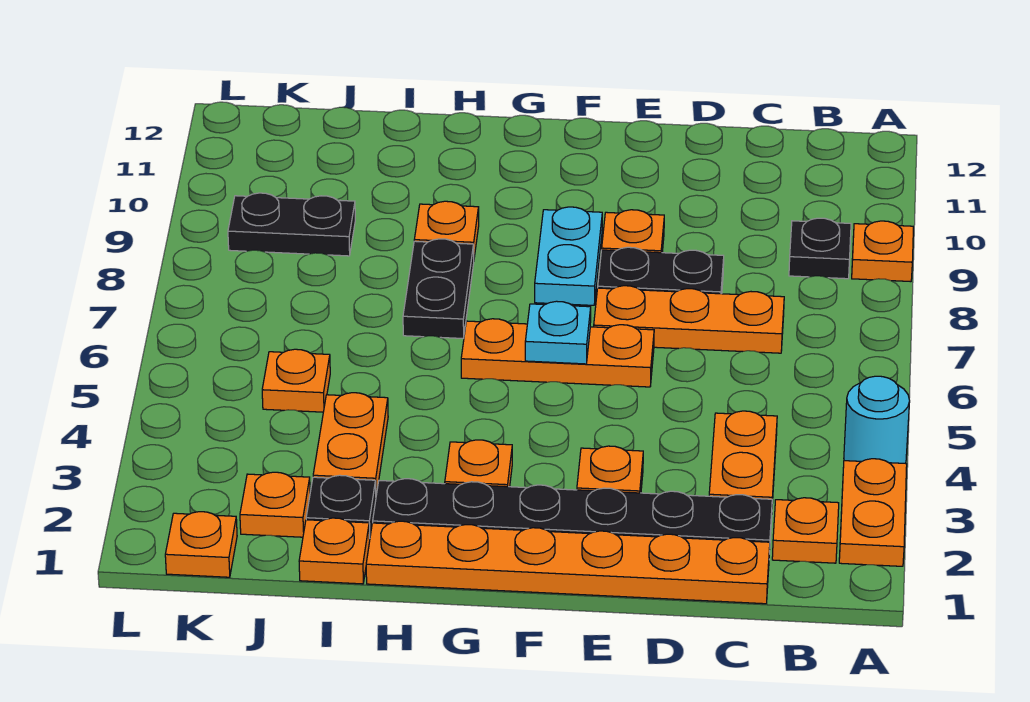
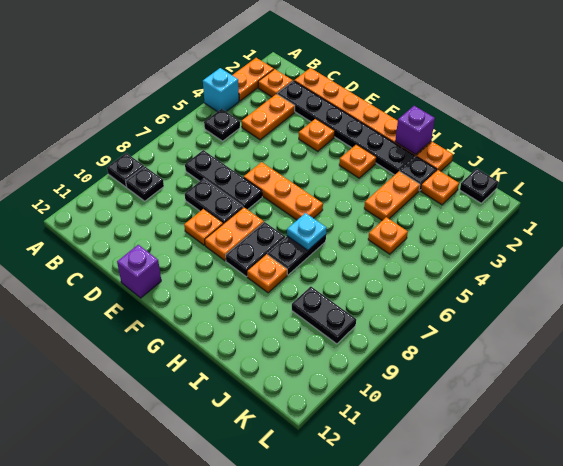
cyan round brick A4 level 1 -> cyan brick A4 level 1
orange plate A9 level 1 -> black plate A9 level 1
none -> black plate B5 level 1
orange plate C7:E7 level 1 -> black plate C7:E7 level 1
none -> purple brick E12 level 1
cyan plate F6 level 2 -> cyan plate H7 level 2
cyan plate F8:F9 level 1 -> orange plate F8:F9 level 1
none -> black plate G8:G9 level 1
none -> purple brick H1 level 2
orange plate K1 level 1 -> black plate K1 level 1

